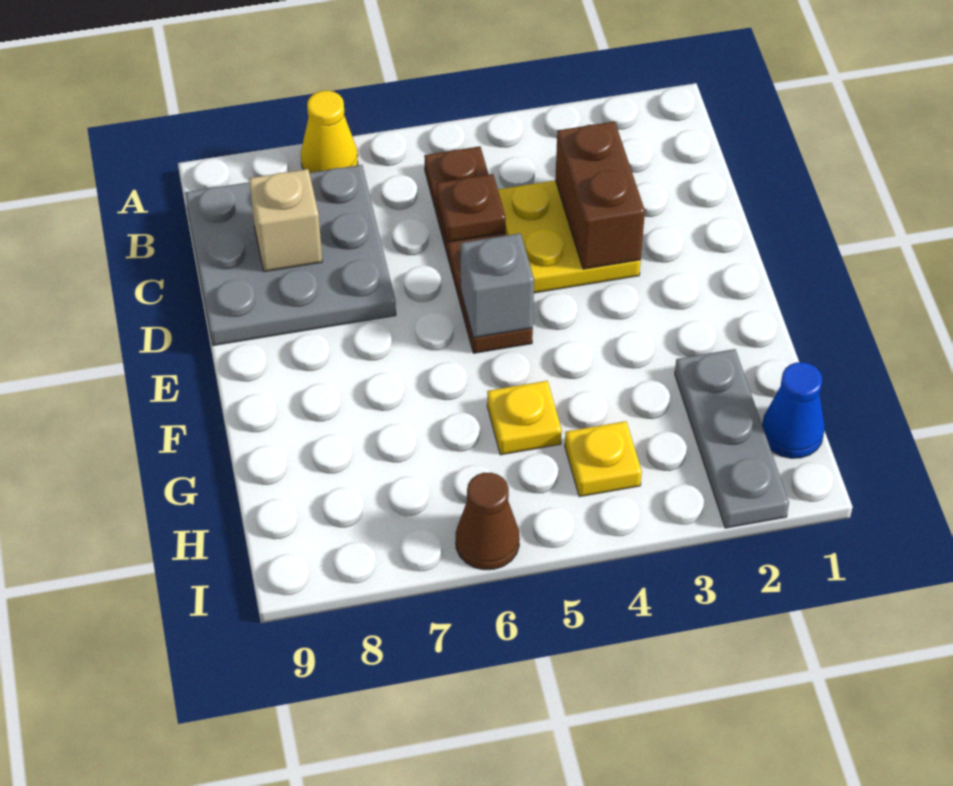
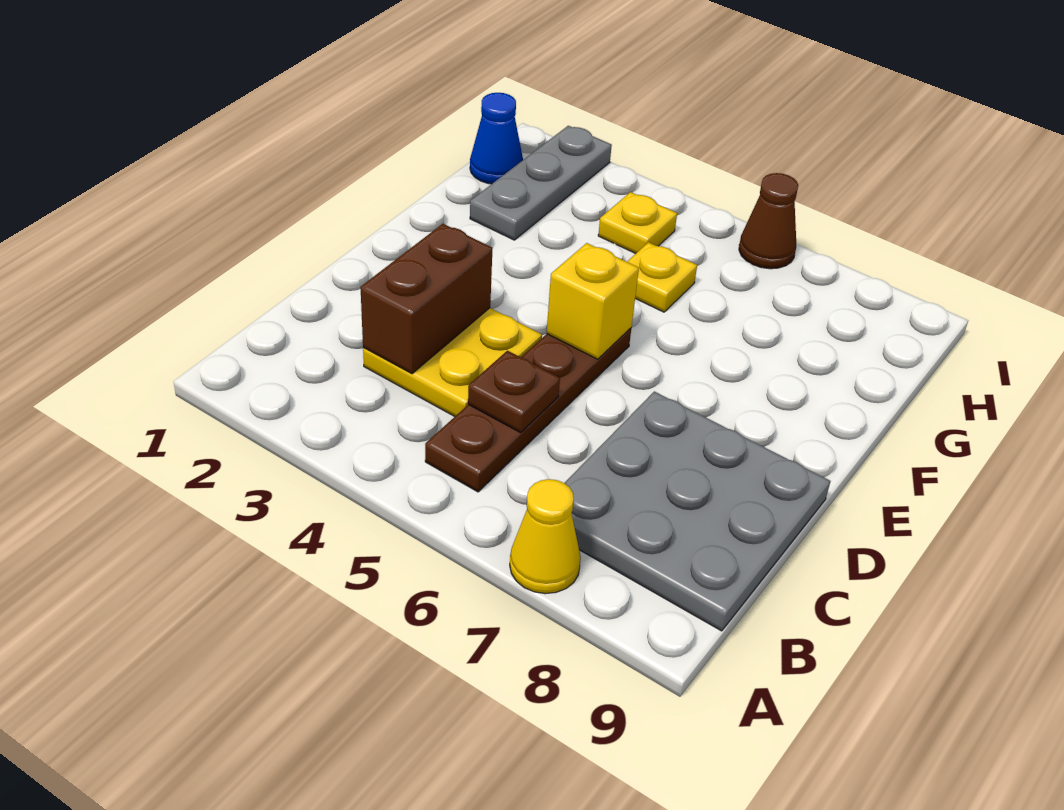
tan brick C8 level 2 -> none
grey brick E5 level 2 -> yellow brick E5 level 2

